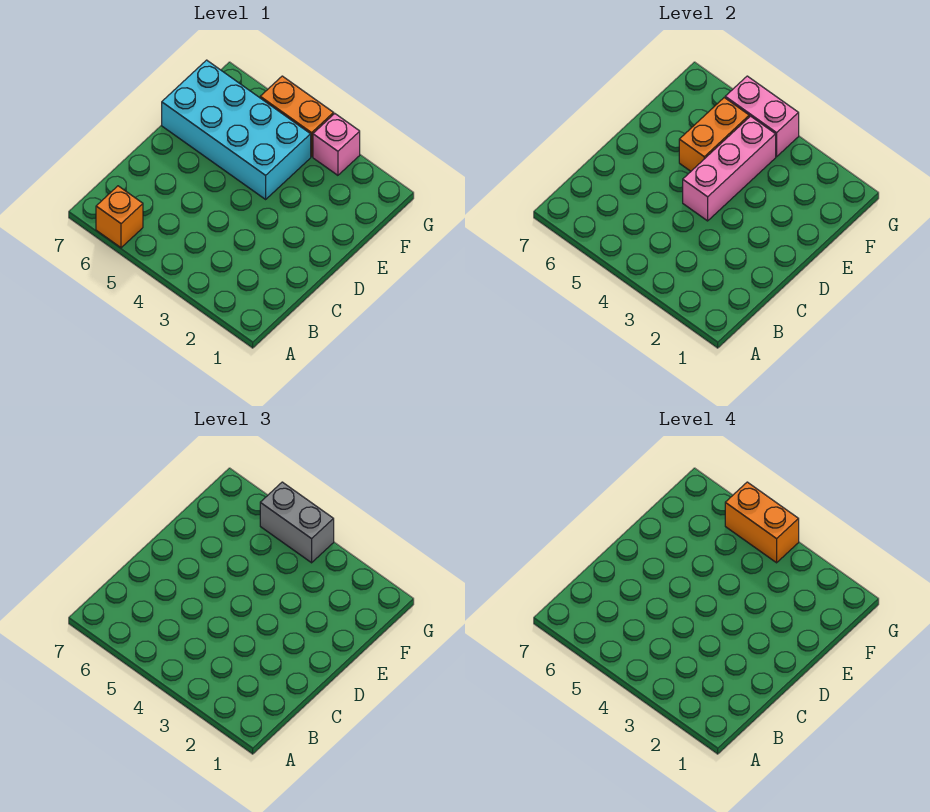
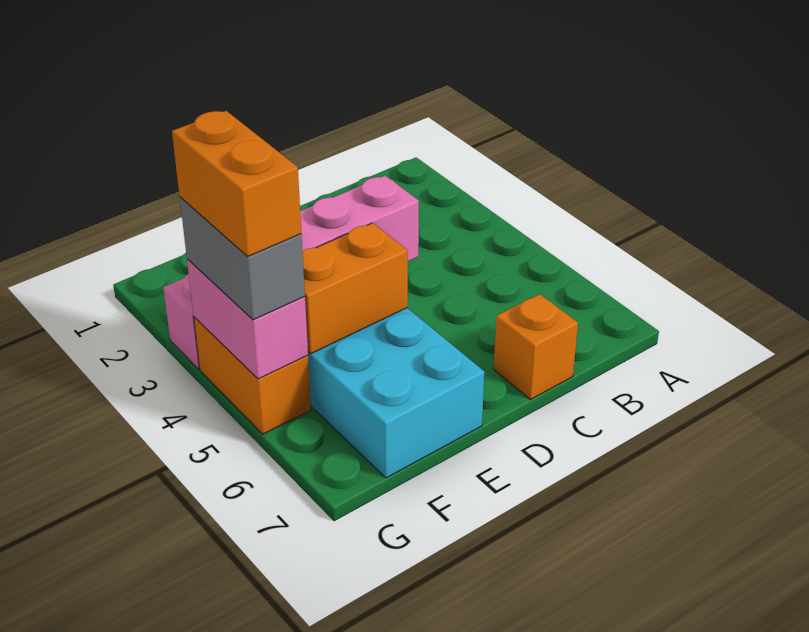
orange brick A6 level 1 -> orange brick C7 level 1

